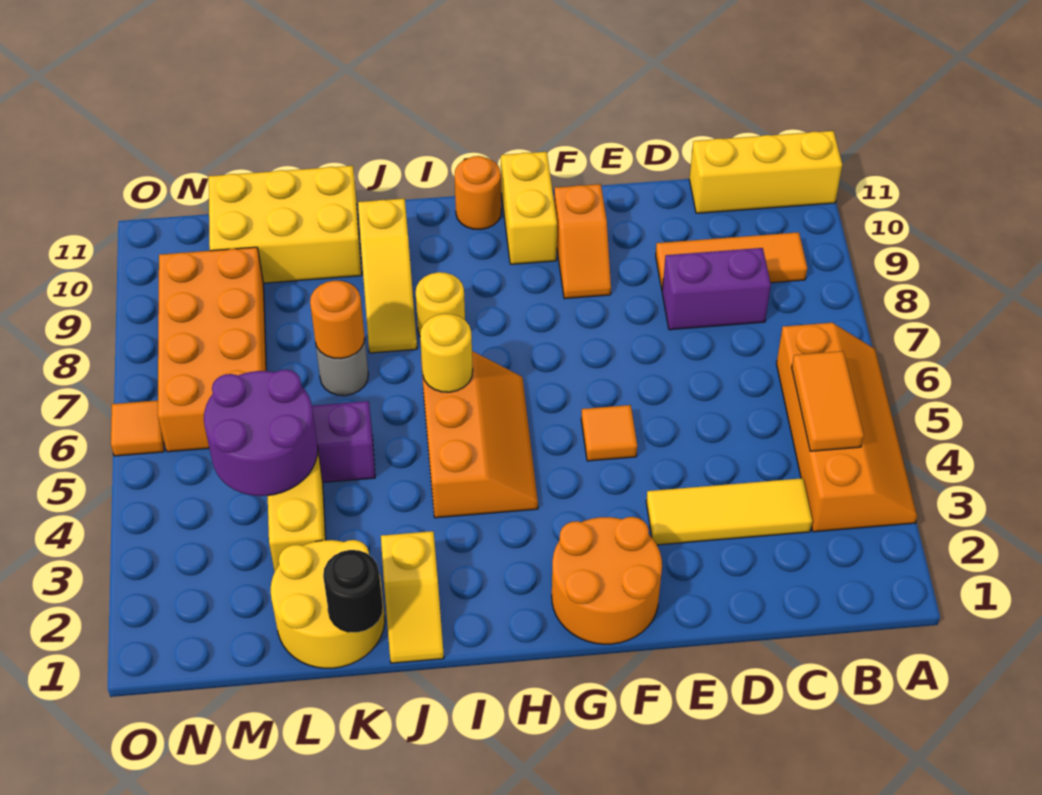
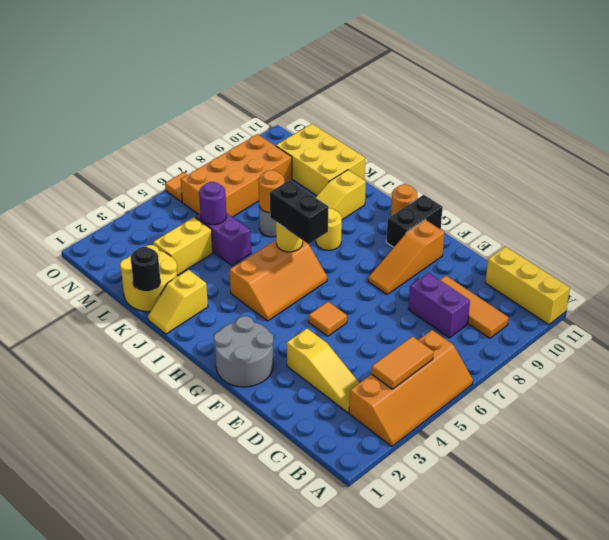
yellow tile C3:E3 level 1 -> yellow slope C3:E3 level 1 top E
orange round brick F1:G2 level 1 -> grey round brick F1:G2 level 1
orange slope F9:F10 level 1 top 10 -> orange slope F8:F10 level 1 top 10
yellow brick G10:G11 level 1 -> black brick G10:G11 level 1
none -> black brick H6:I6 level 3
purple round brick L4:M5 level 2 -> purple round brick L5 level 2

